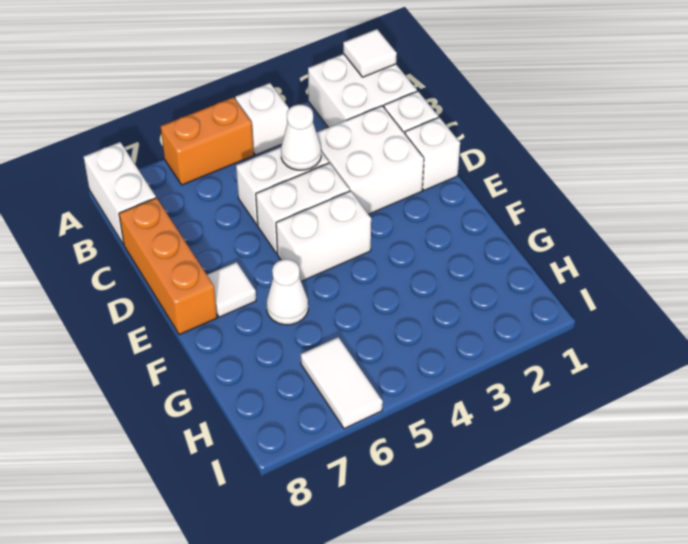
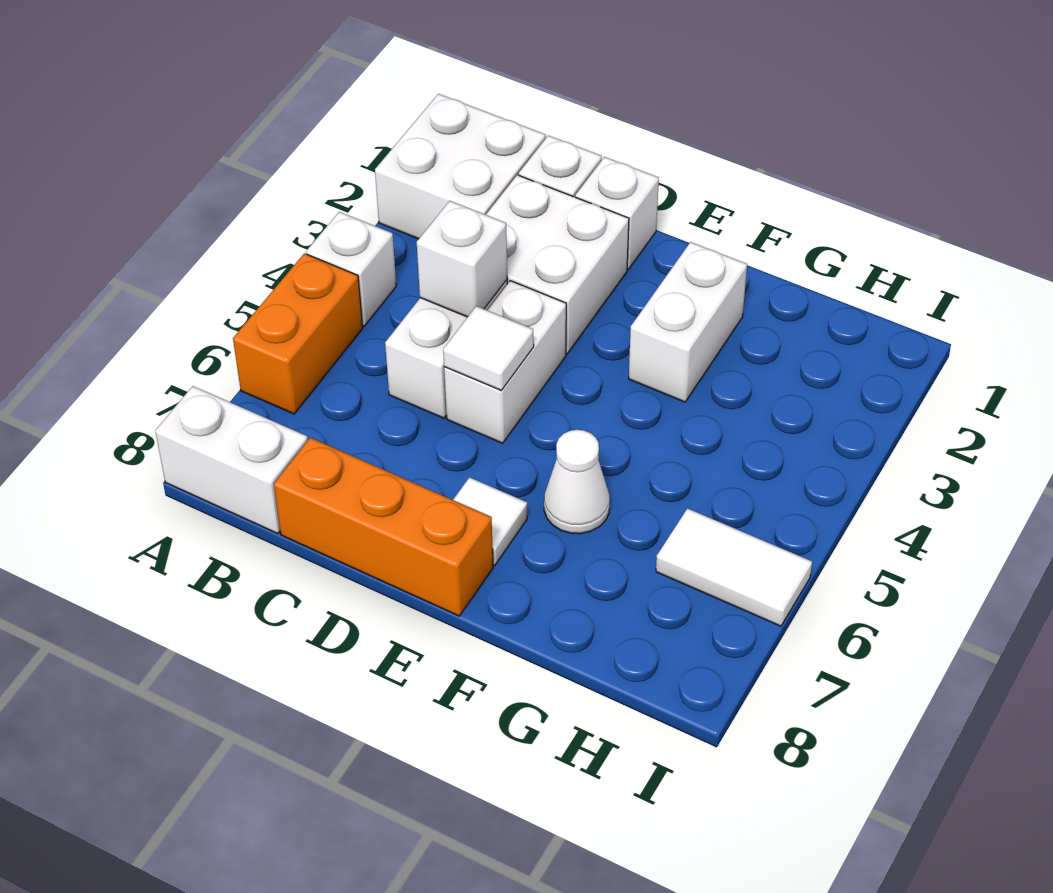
white tile A1 level 2 -> white tile D5 level 2
white cone C4 level 2 -> white brick C4 level 2
white brick E4:E5 level 1 -> white brick F2:F3 level 1

